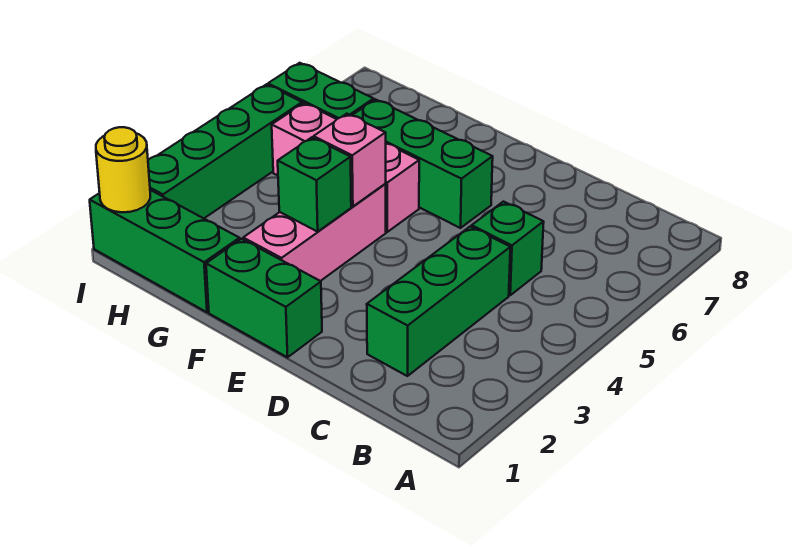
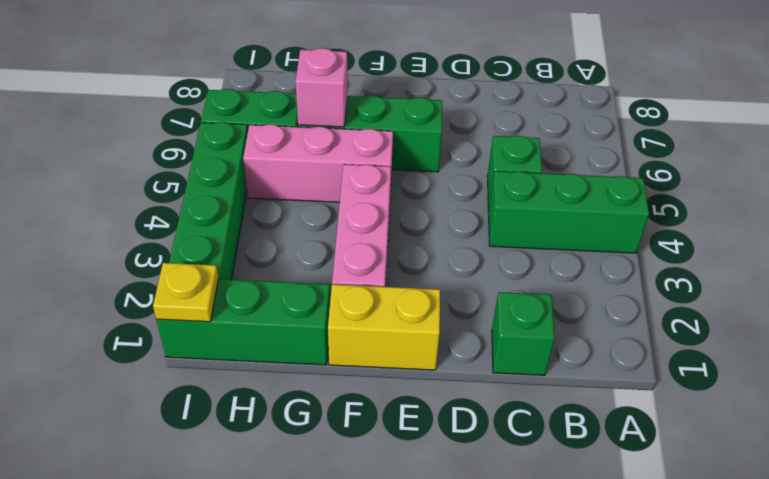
green brick C2:C4 level 1 -> green brick A4:C4 level 1
green brick E1:F1 level 1 -> yellow brick E1:F1 level 1
green brick F3 level 2 -> green brick C1 level 1
pink brick F4 level 2 -> pink brick G6 level 2
yellow round brick I1 level 2 -> yellow plate I1 level 2

